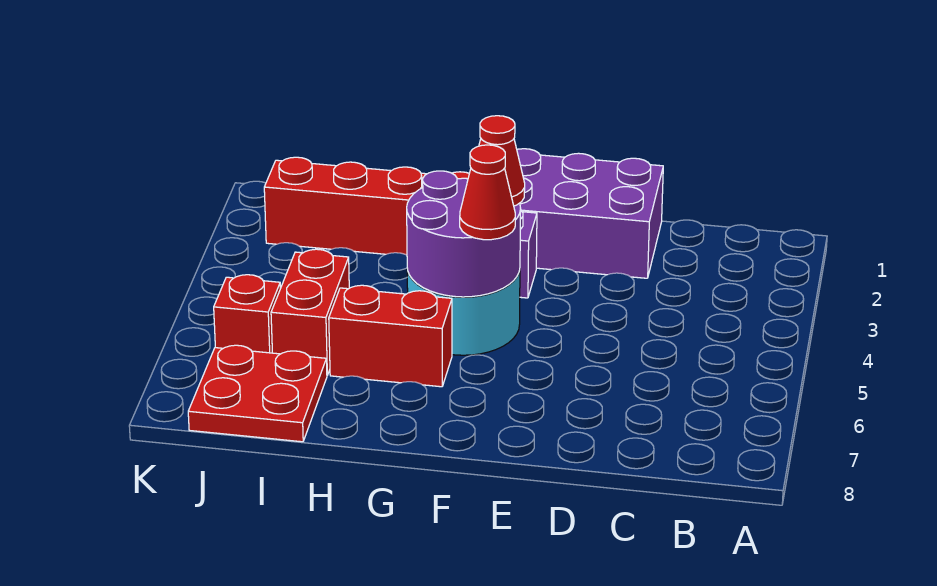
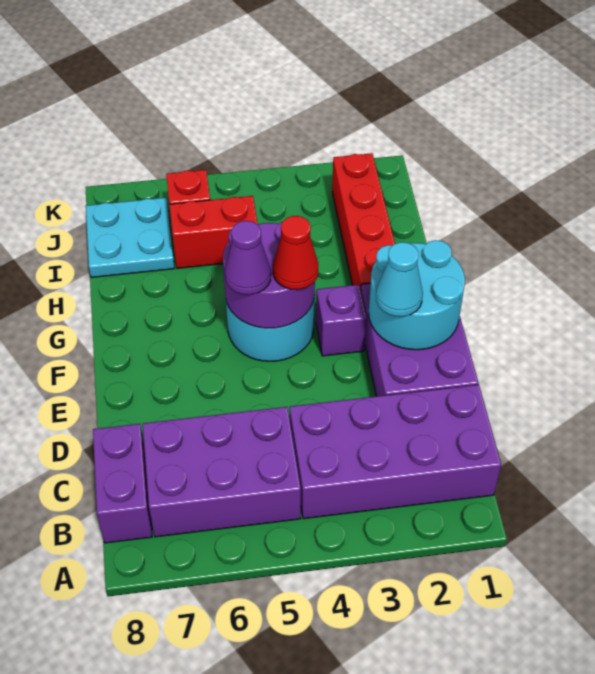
none -> purple brick B1:C4 level 1
none -> purple brick B5:C7 level 1
none -> purple brick B8:C8 level 1
none -> cyan round brick E1:F2 level 2
none -> cyan cone E2 level 3
red cone F5 level 3 -> purple cone F5 level 3
red brick G6:H6 level 1 -> none
red plate I7:J8 level 1 -> cyan plate I7:J8 level 1

